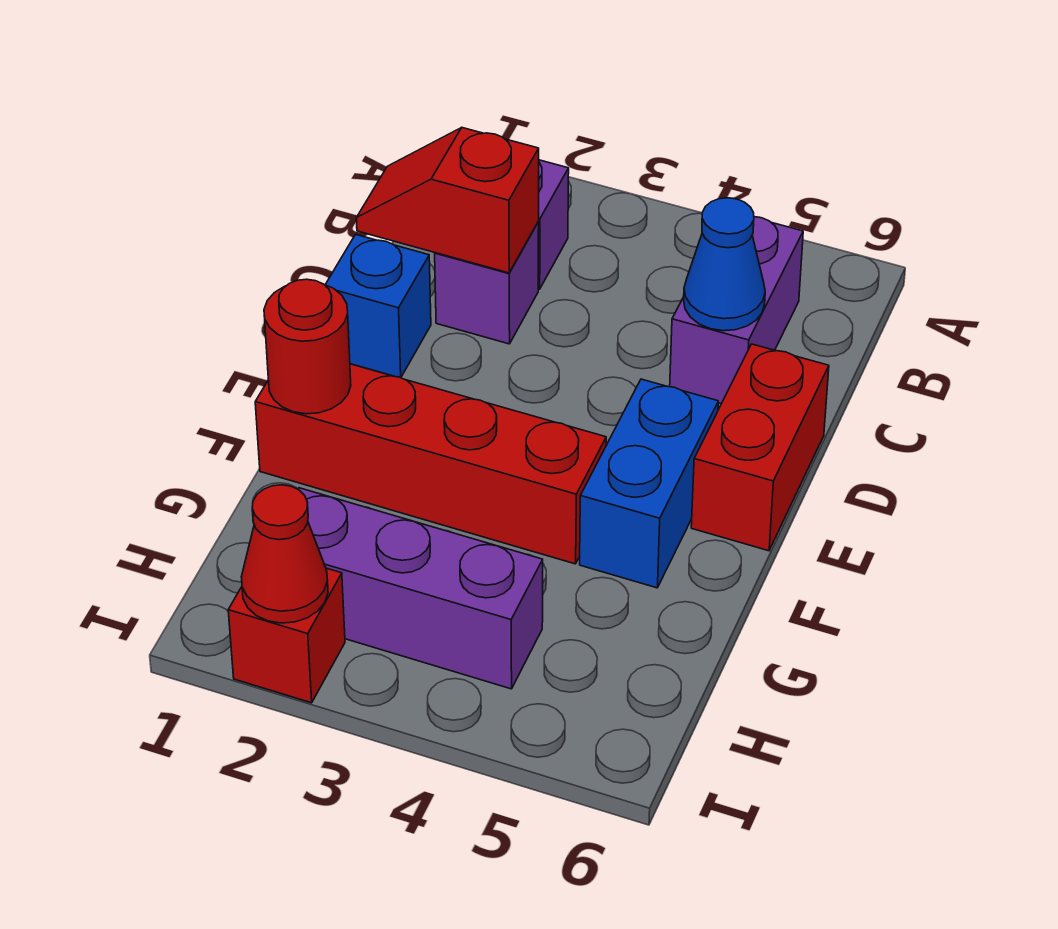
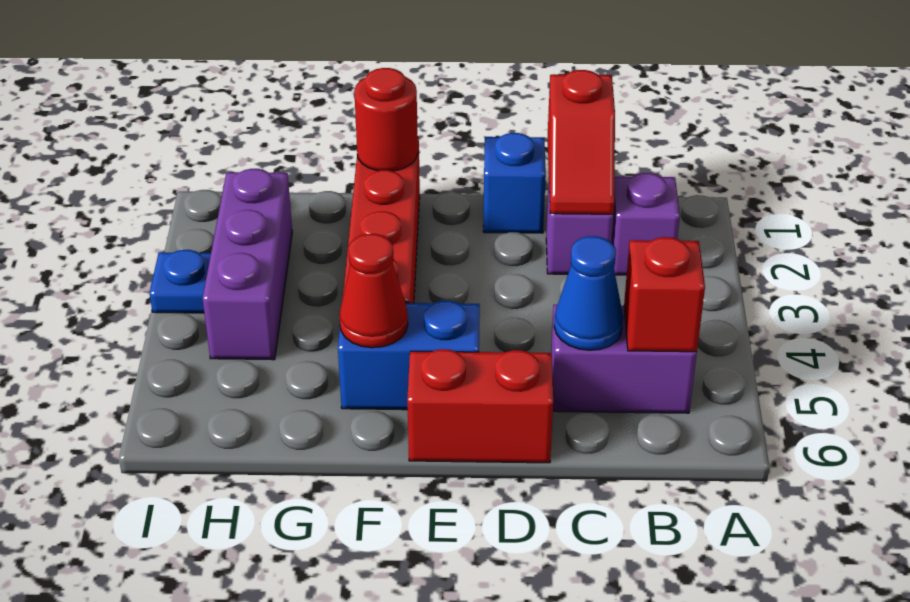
red slope C1:C2 level 2 top 2 -> red slope C1:C2 level 2 top 1
red brick I2 level 1 -> red brick B5 level 2
red cone I2 level 2 -> red cone F5 level 2
none -> blue plate I3 level 1

